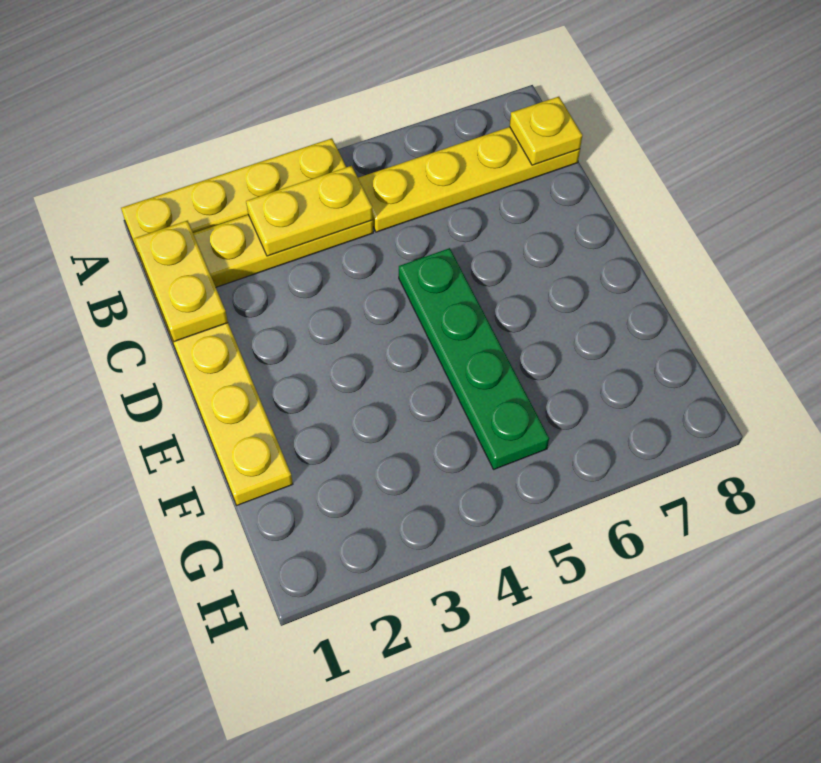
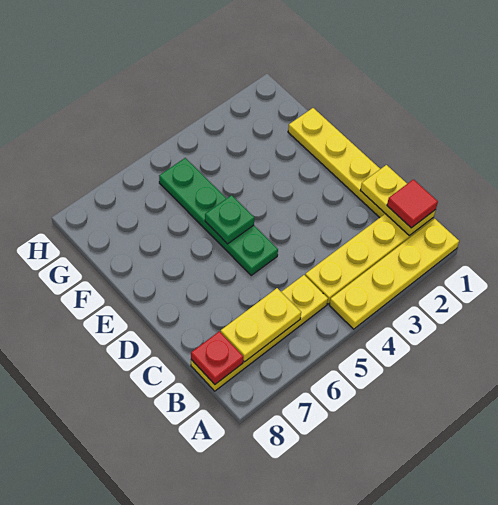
none -> red tile B1 level 3
yellow plate B3:B4 level 2 -> yellow plate B6:B7 level 2
yellow plate B8 level 2 -> red plate B8 level 2
none -> green plate E5 level 2

